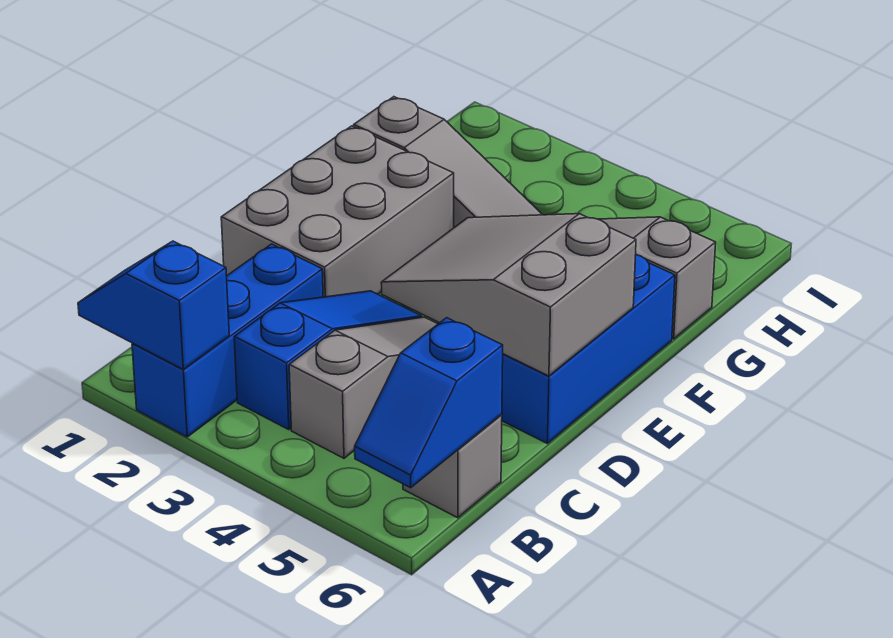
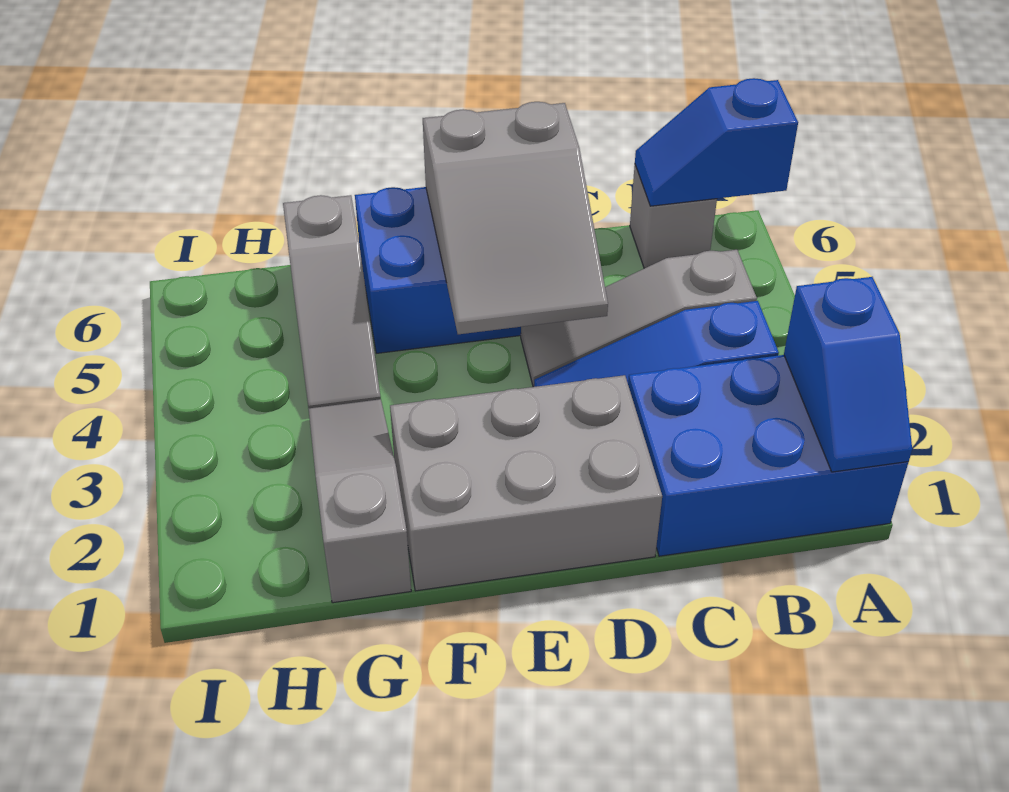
blue brick A2:C2 level 1 -> blue brick A1:C2 level 1
blue slope A6:B6 level 2 top B -> blue slope A6:B6 level 2 top A

